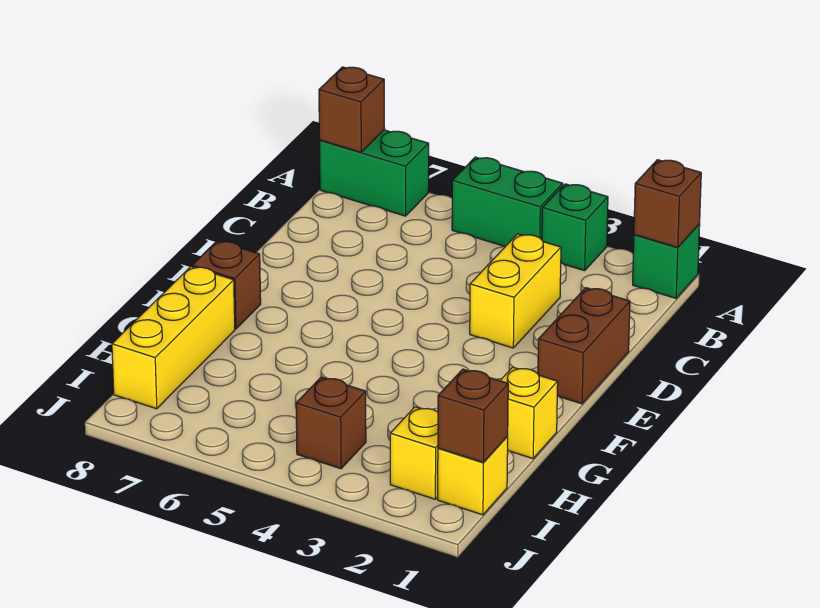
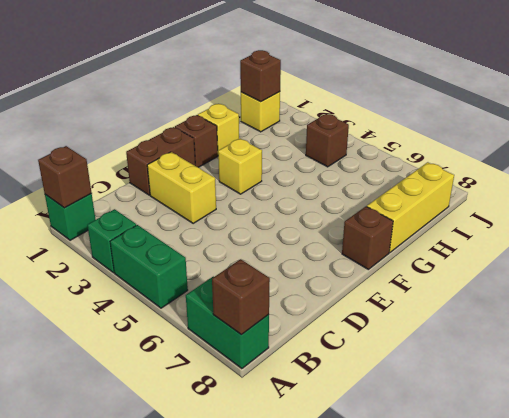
yellow brick C3:D3 level 1 -> yellow brick D2:D3 level 1
none -> brown brick F1 level 1
yellow brick I2 level 1 -> yellow brick F3 level 1

